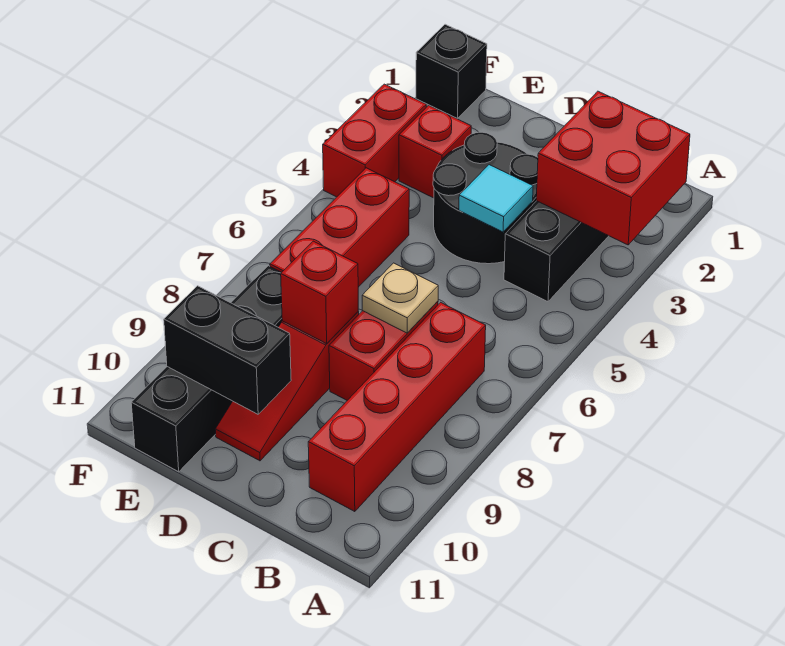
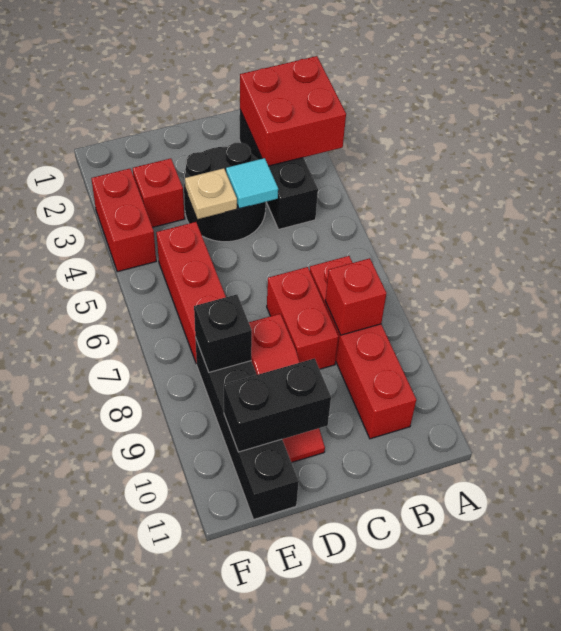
tan plate C7 level 2 -> tan plate D4 level 2
red brick D8 level 2 -> red brick B8 level 2
black brick F1 level 1 -> black brick E8 level 2

